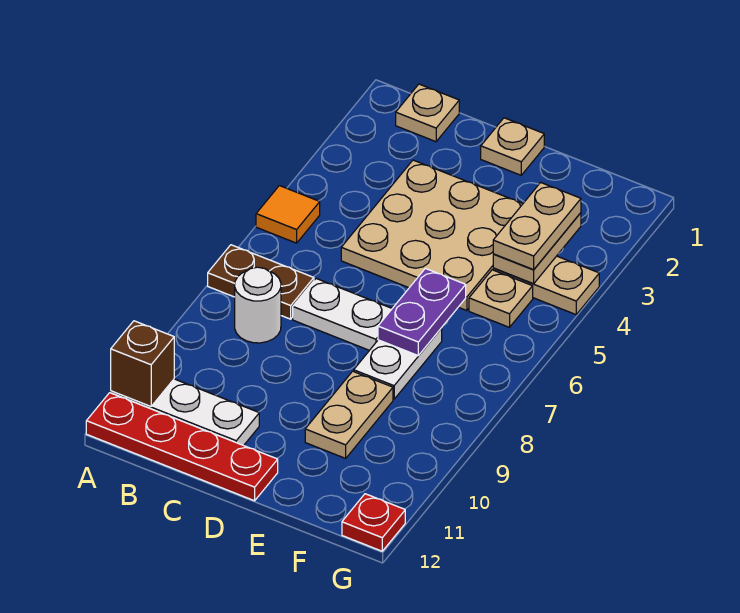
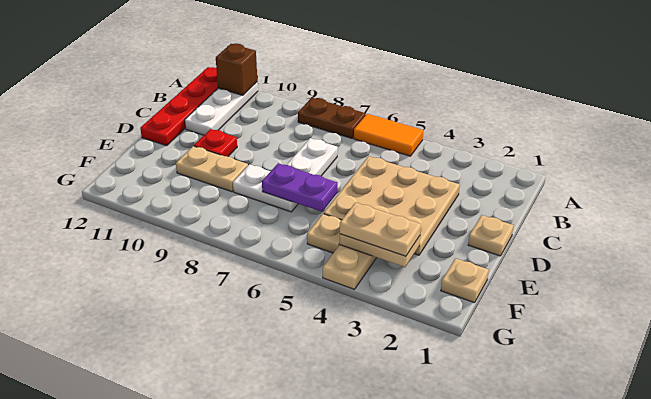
orange tile A5 level 1 -> orange tile A5:A6 level 1
brown plate A7:B7 level 1 -> brown plate A7:A8 level 1
tan plate B1 level 1 -> tan plate F1 level 1
white round brick B8 level 1 -> none
red plate G12 level 1 -> red plate D10 level 1

